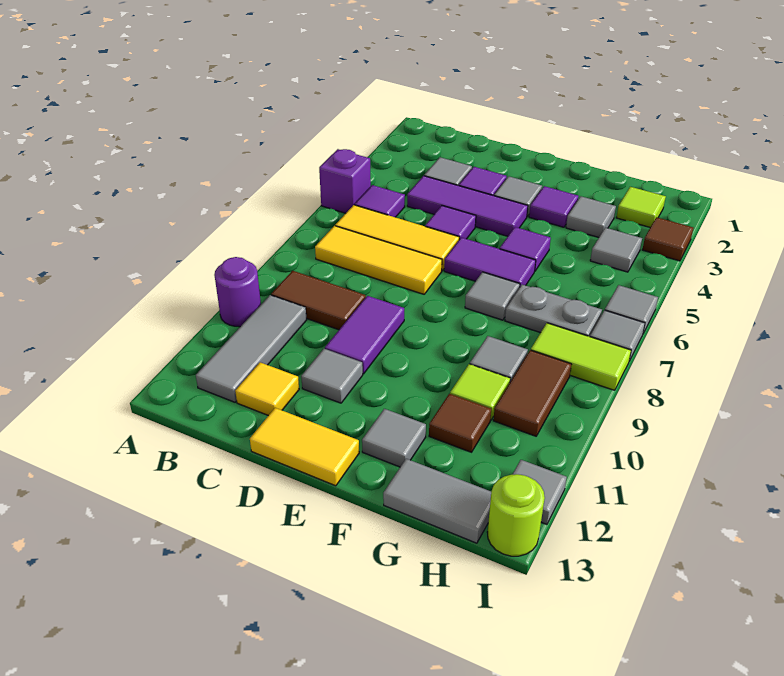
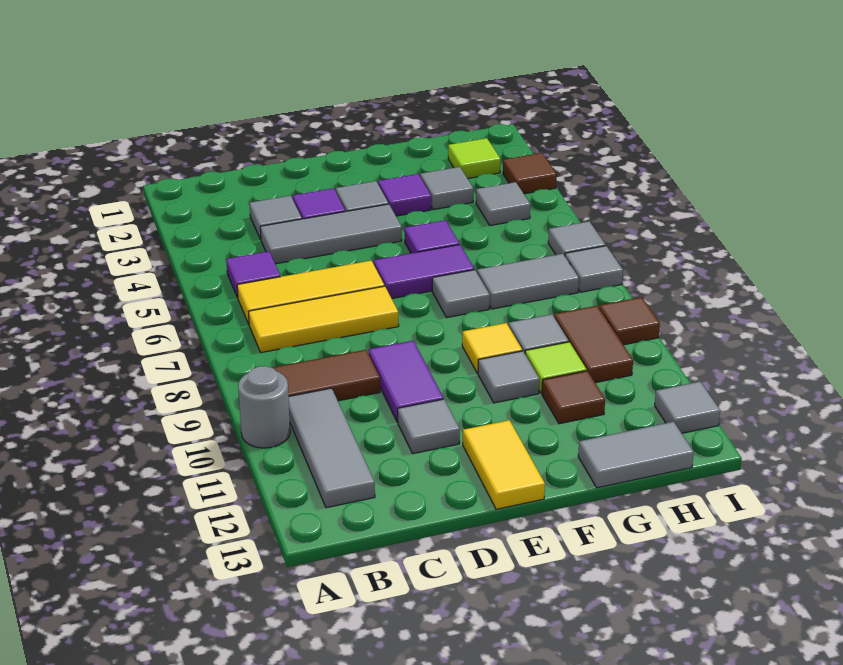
purple brick A5 level 1 -> none
purple round brick A10 level 1 -> grey round brick A10 level 1
purple tile C4:E4 level 1 -> grey tile C4:E4 level 1
yellow tile C12 level 1 -> yellow tile F9 level 1
purple tile D5 level 1 -> none
yellow tile D13:E13 level 1 -> yellow tile E12:E13 level 1
grey tile F12 level 1 -> grey tile F10 level 1
grey plate G7:H7 level 1 -> grey tile G7:H7 level 1
lime tile H8:I8 level 1 -> none
none -> brown tile I9 level 1
lime round brick I13 level 1 -> none

